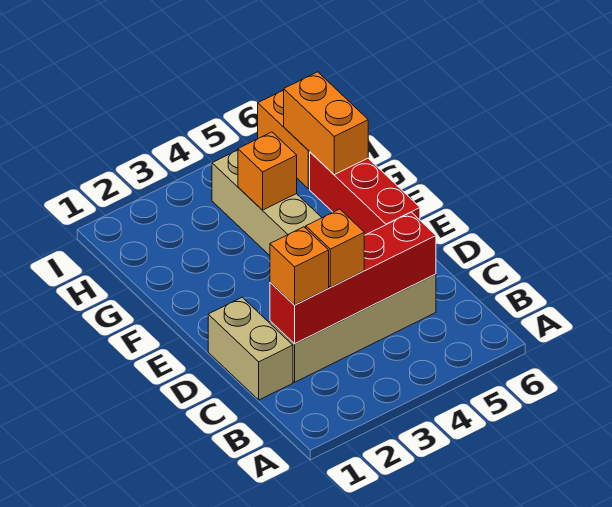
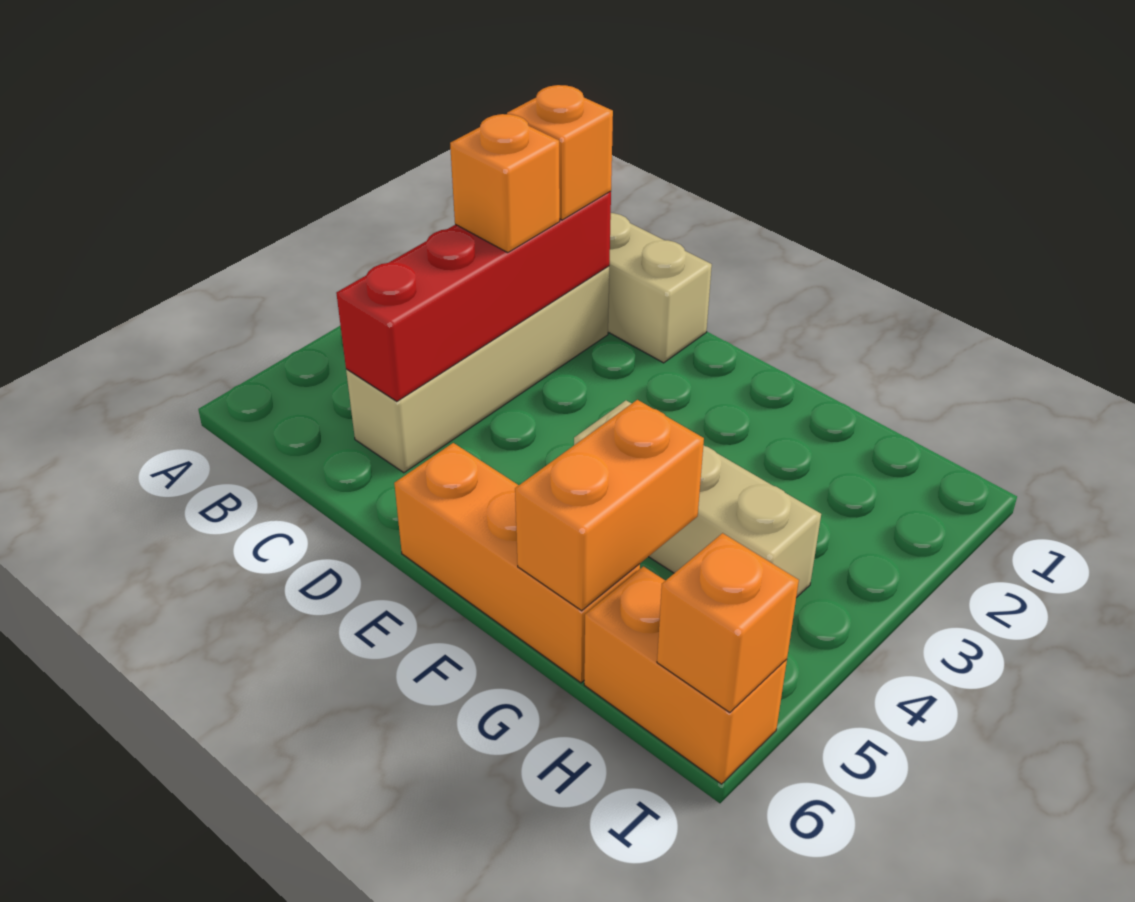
red brick E6:G6 level 1 -> orange brick E6:G6 level 1
orange brick G4 level 2 -> orange brick I6 level 2
orange brick G6:H6 level 2 -> orange brick G5:G6 level 2

